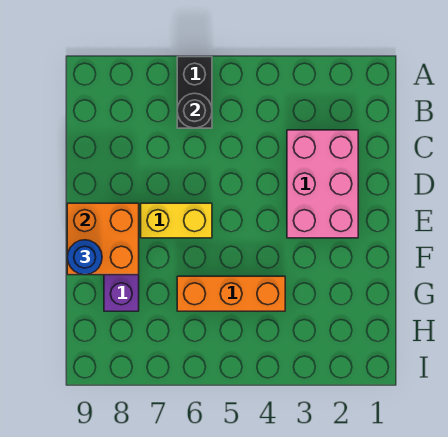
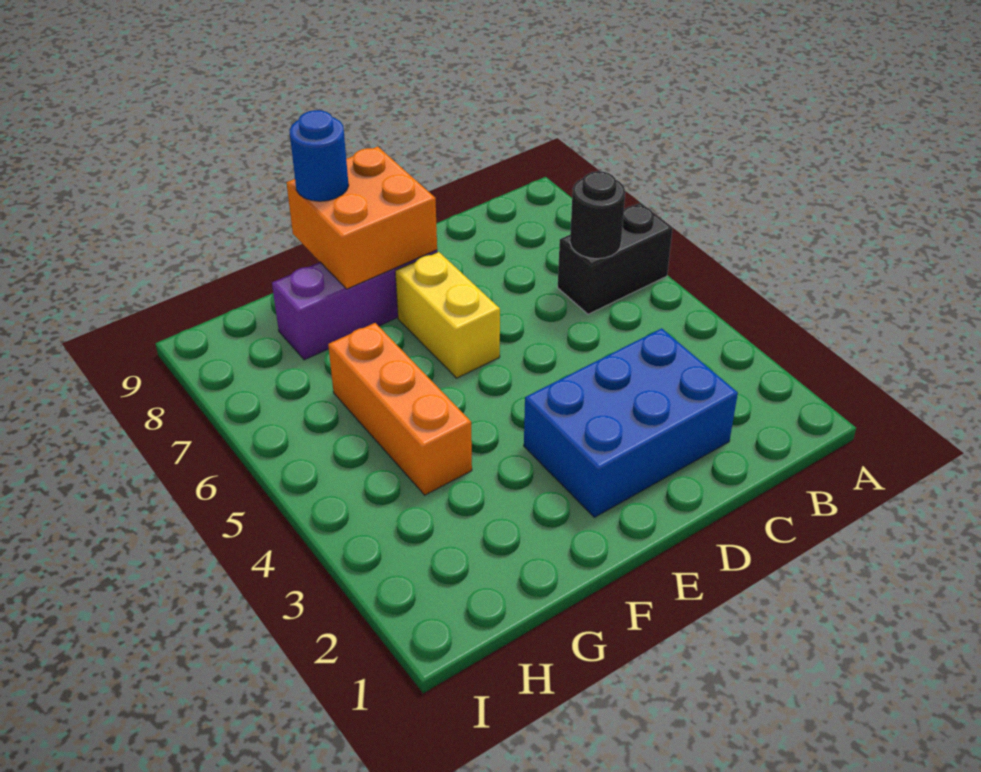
pink brick C2:E3 level 1 -> blue brick C2:E3 level 1

